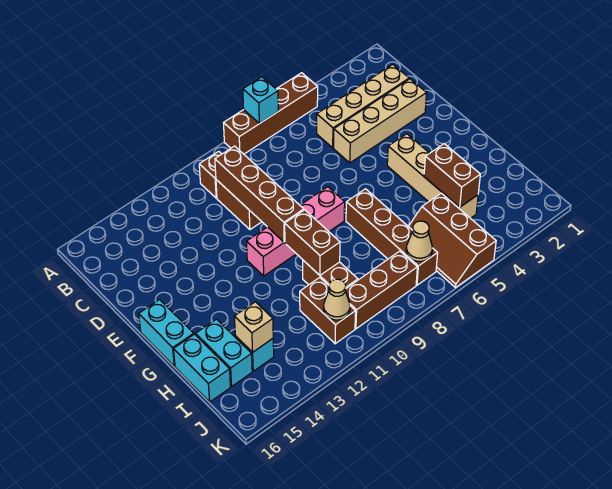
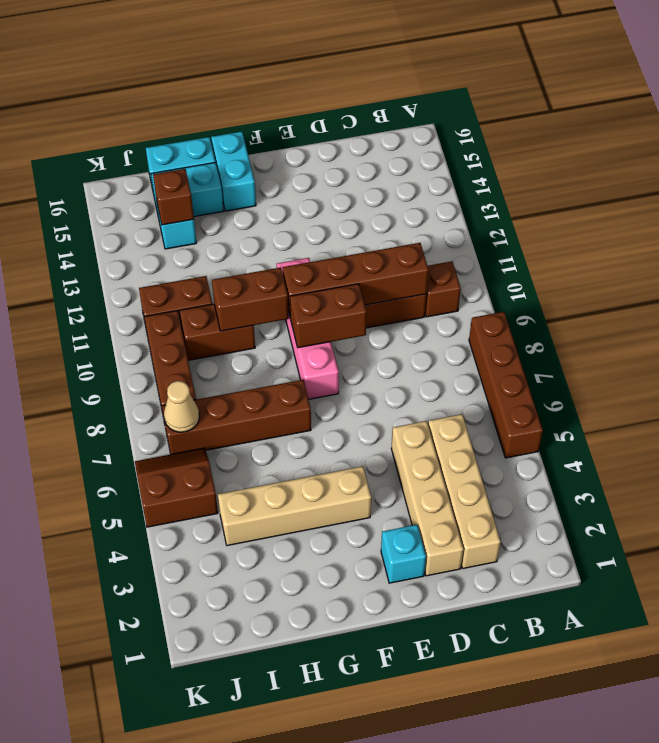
cyan brick A7 level 2 -> cyan brick E2 level 1
cyan brick F16:G16 level 1 -> cyan brick G15:G16 level 1
brown brick H4:I4 level 2 -> brown brick E9:F9 level 2
brown slope I5:K6 level 1 top 5 -> brown slope J5:K6 level 1 top 5
tan brick I14 level 2 -> brown brick I14 level 2
tan cone J11 level 2 -> none

